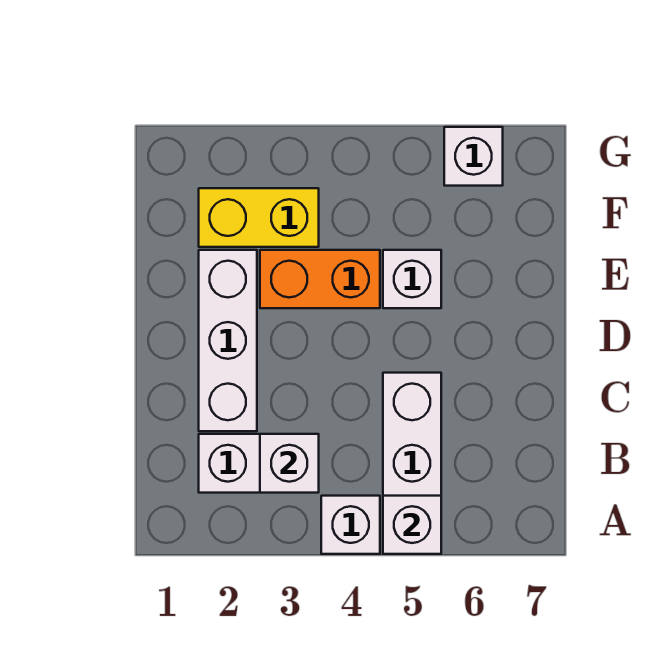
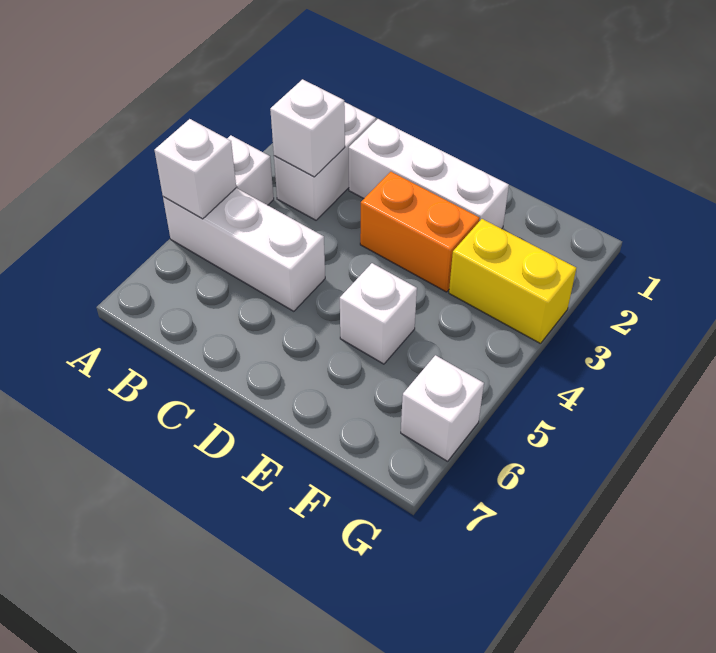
orange brick E3:E4 level 1 -> orange brick D3:E3 level 1
yellow brick F2:F3 level 1 -> yellow brick F3:G3 level 1

